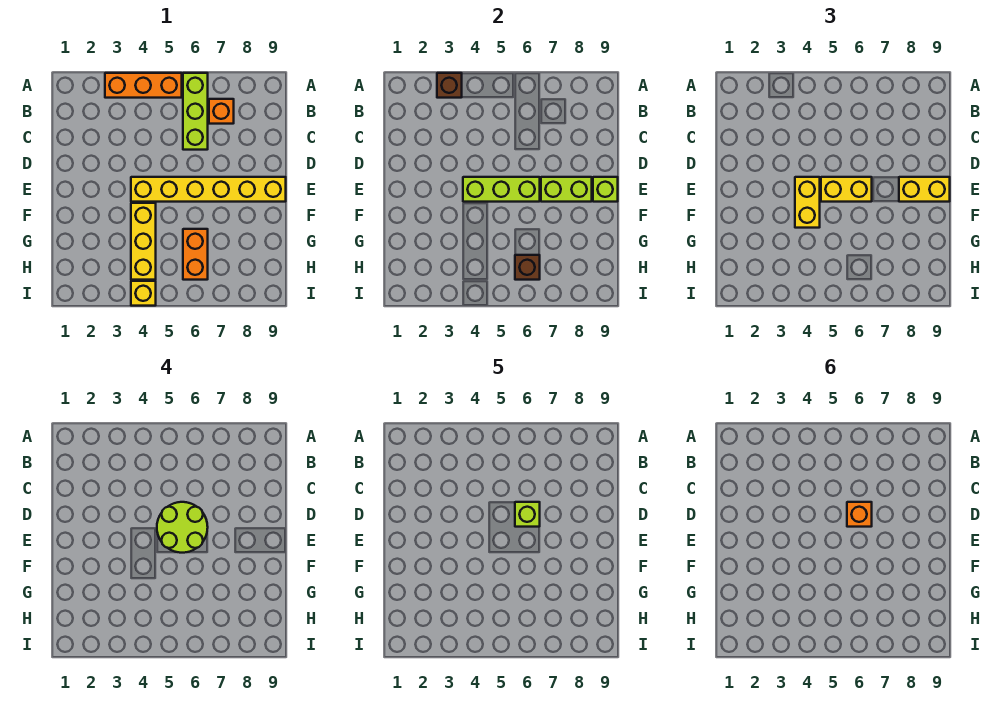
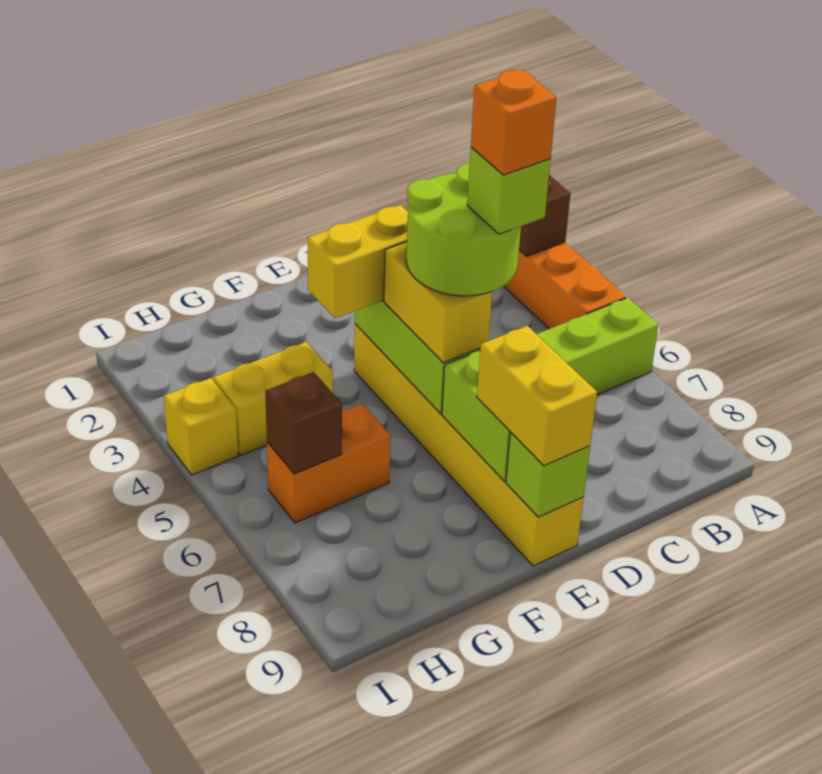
orange brick B7 level 1 -> none
yellow brick F4:H4 level 1 -> yellow brick G4:H4 level 1

